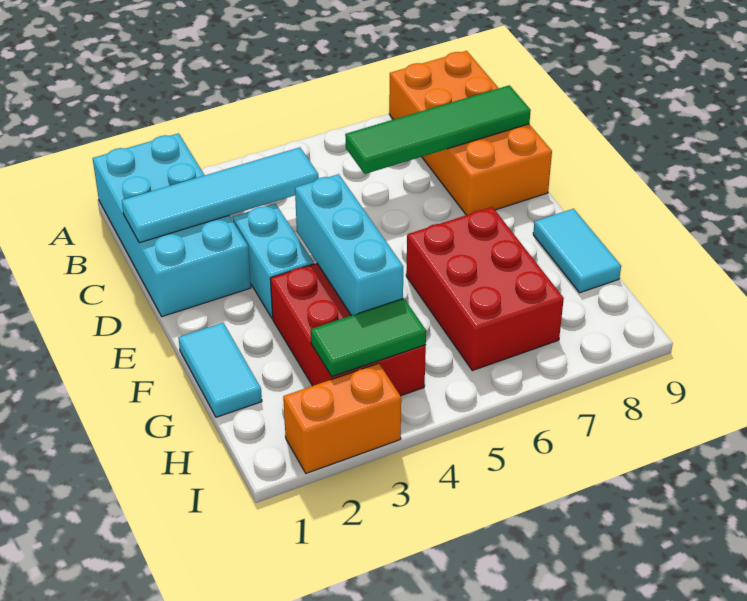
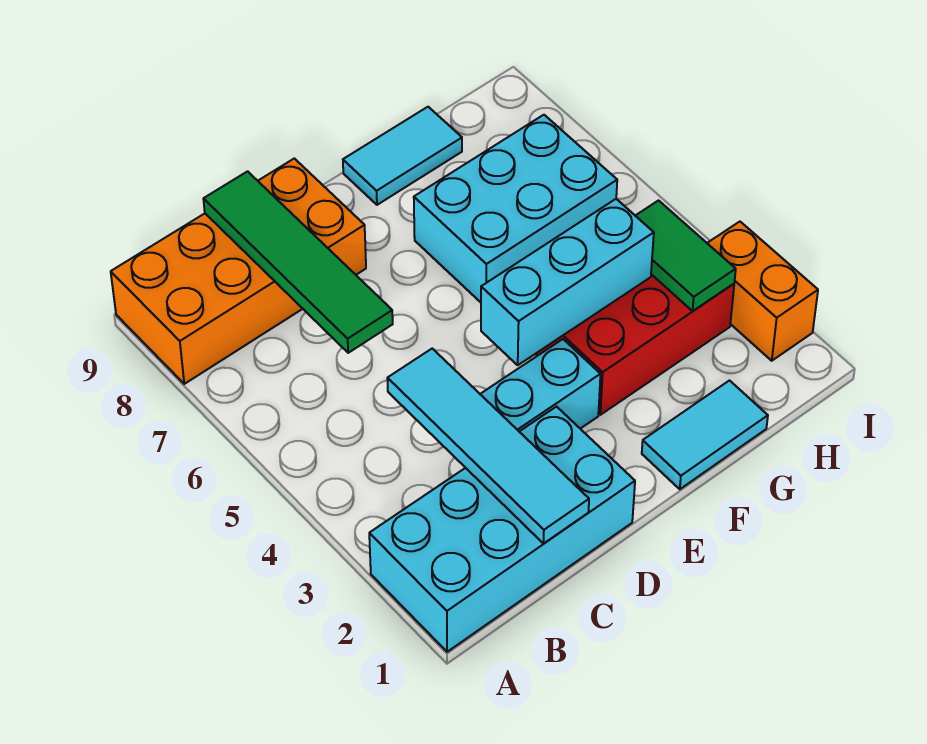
red brick F6:H7 level 1 -> cyan brick F6:H7 level 1

